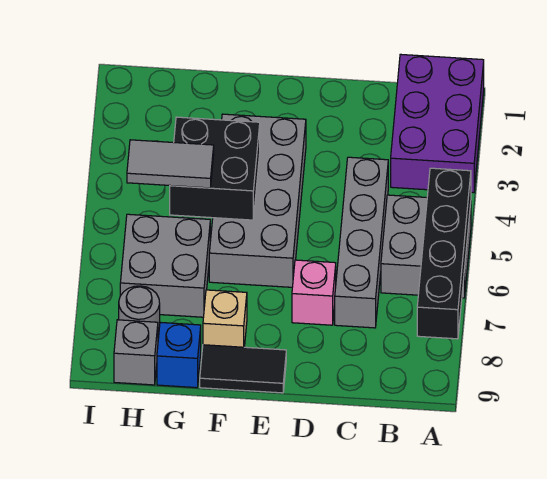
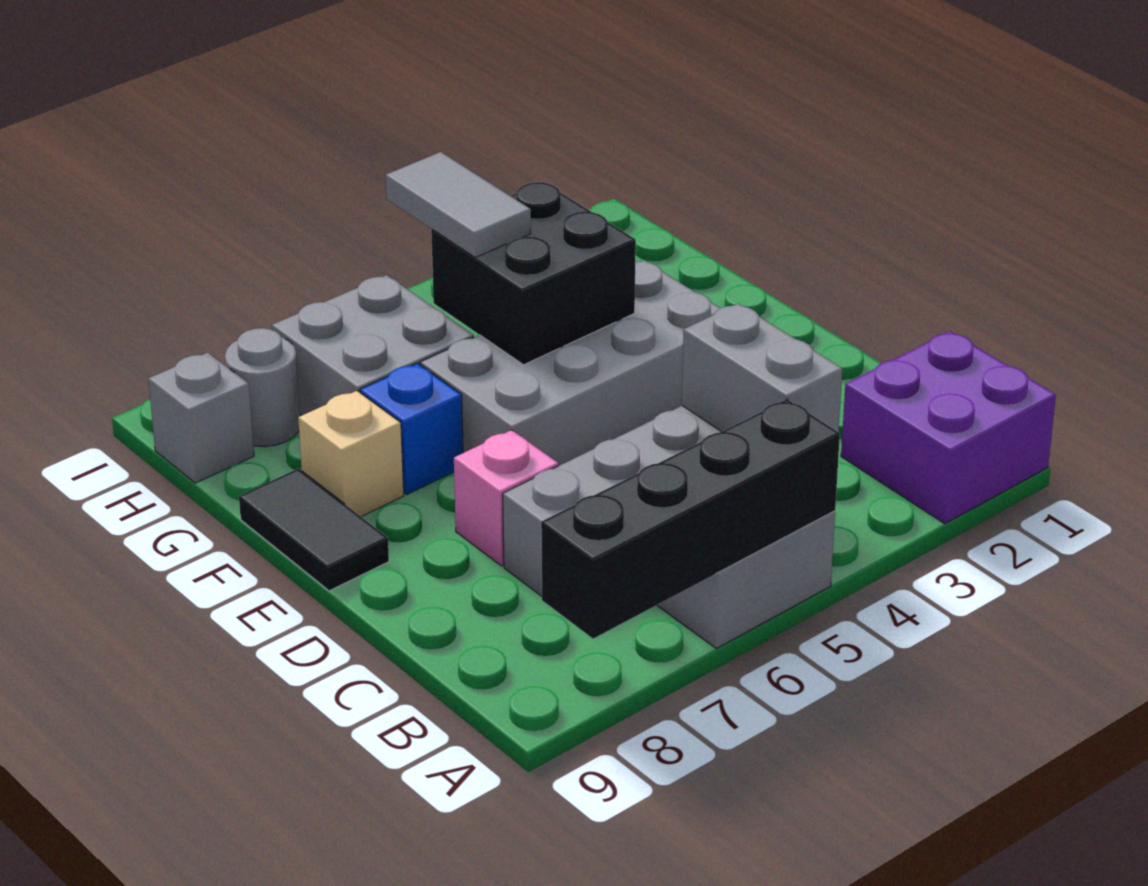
purple brick A1:B3 level 1 -> purple brick A1:B2 level 1
none -> grey brick B4:C4 level 2
blue brick G9 level 1 -> blue brick F7 level 1

